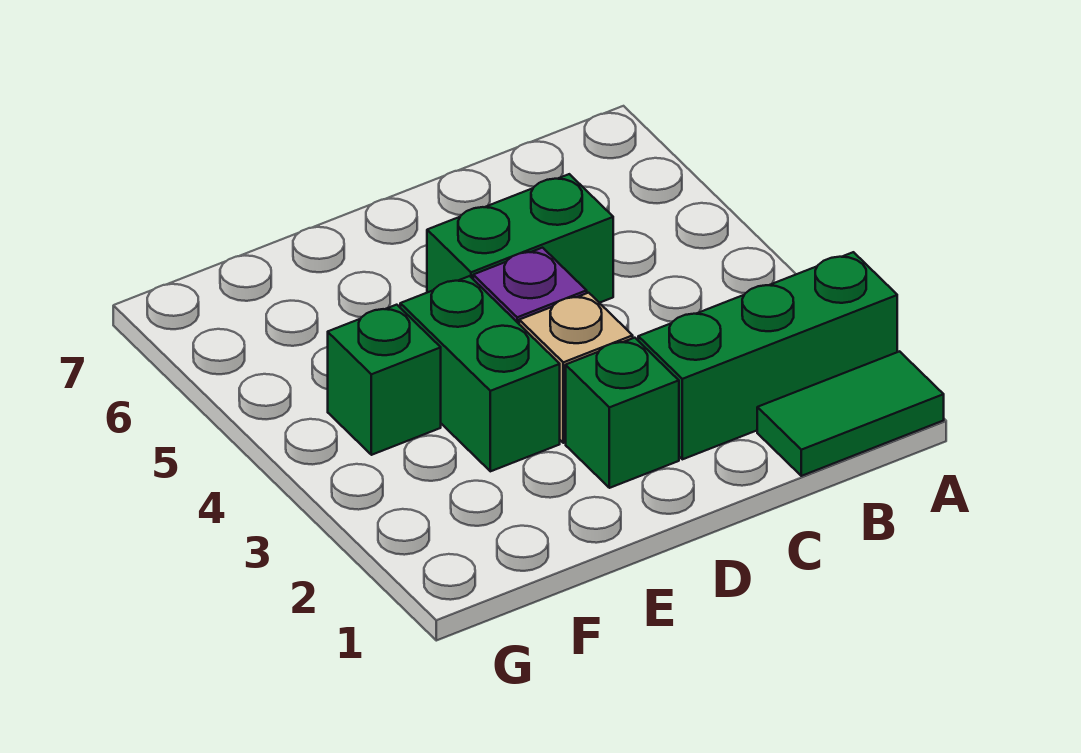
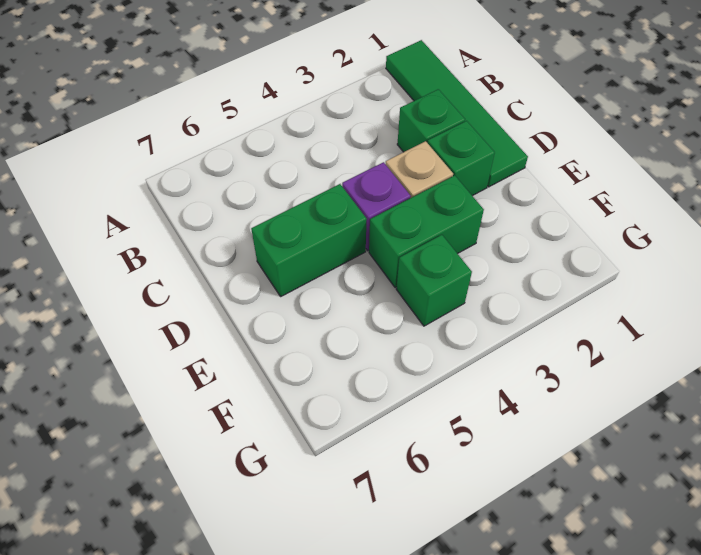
green tile A1:B1 level 1 -> green tile A1:D1 level 1
green brick A2:C2 level 1 -> green brick C2 level 1
green brick C5:D5 level 1 -> green brick D5:D6 level 1

